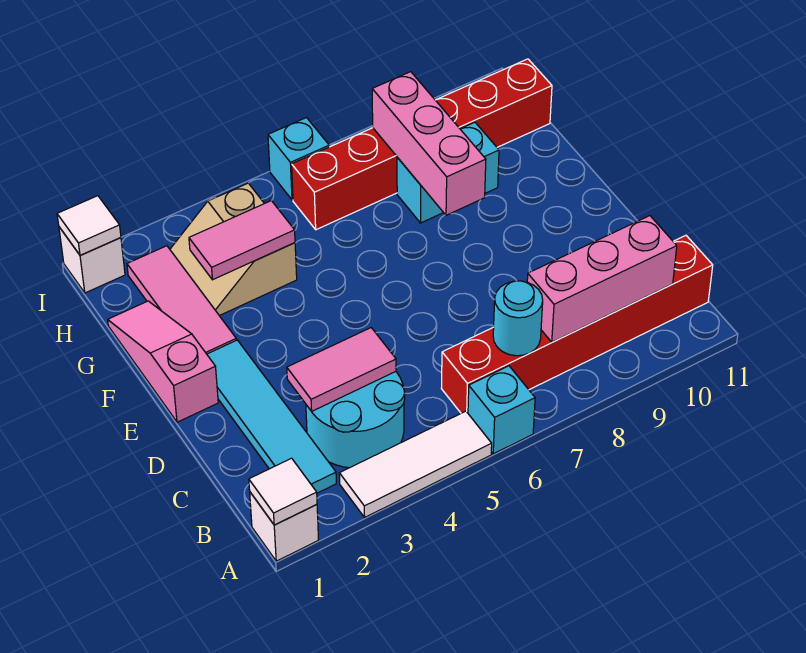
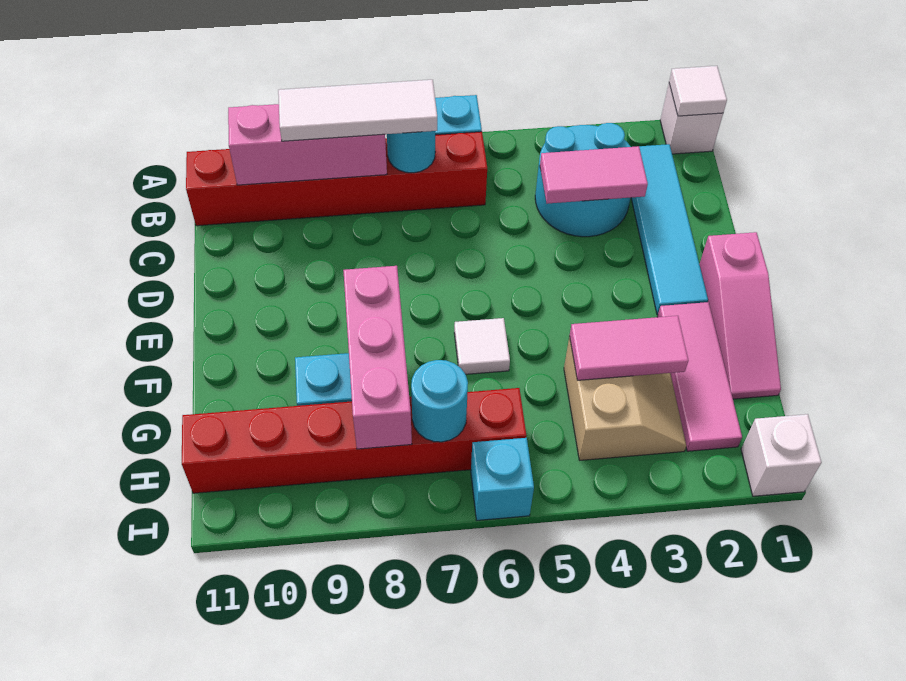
white tile A3:A5 level 1 -> white tile B7:B9 level 3
none -> cyan round brick H7 level 2
white tile I1 level 2 -> white tile F6 level 1

